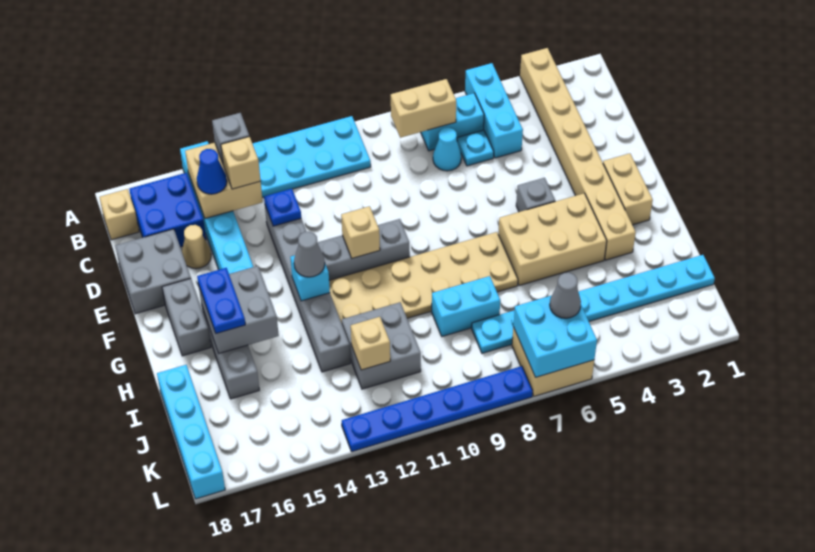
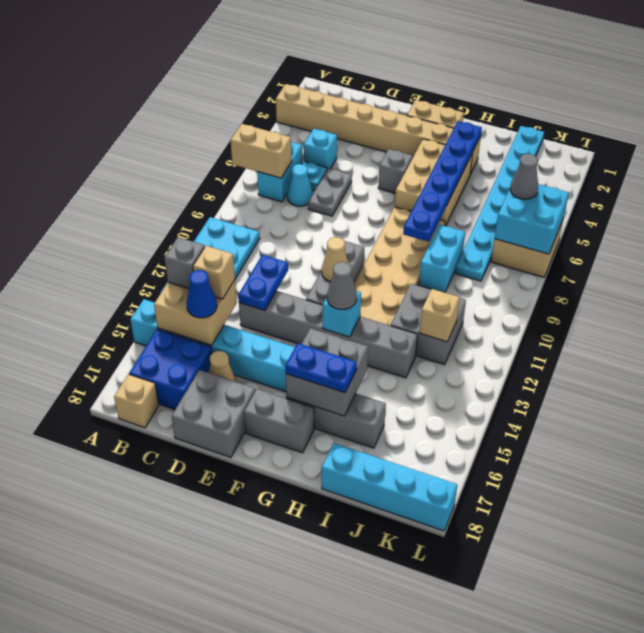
cyan brick A5:C5 level 1 -> cyan brick C5 level 1
tan brick B7:B8 level 2 -> tan brick A7:B7 level 2
none -> grey plate D6:D7 level 1
blue plate D13 level 2 -> blue plate D12:D13 level 2
tan brick F11 level 2 -> tan cone F11 level 2
blue plate L8:L13 level 1 -> blue plate H3:H8 level 2

